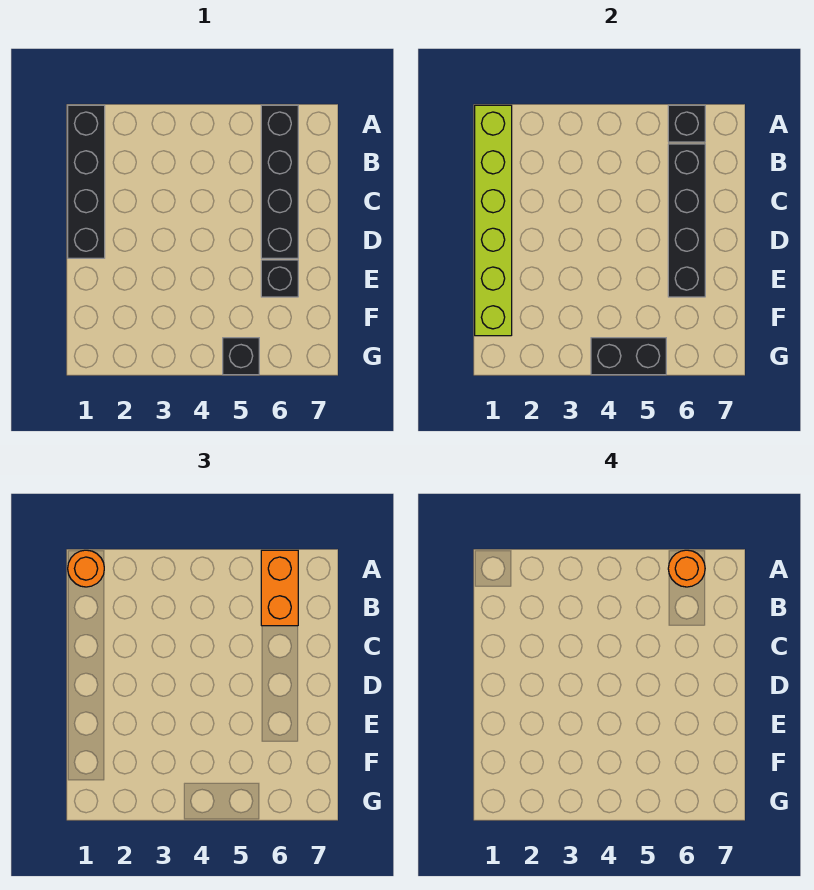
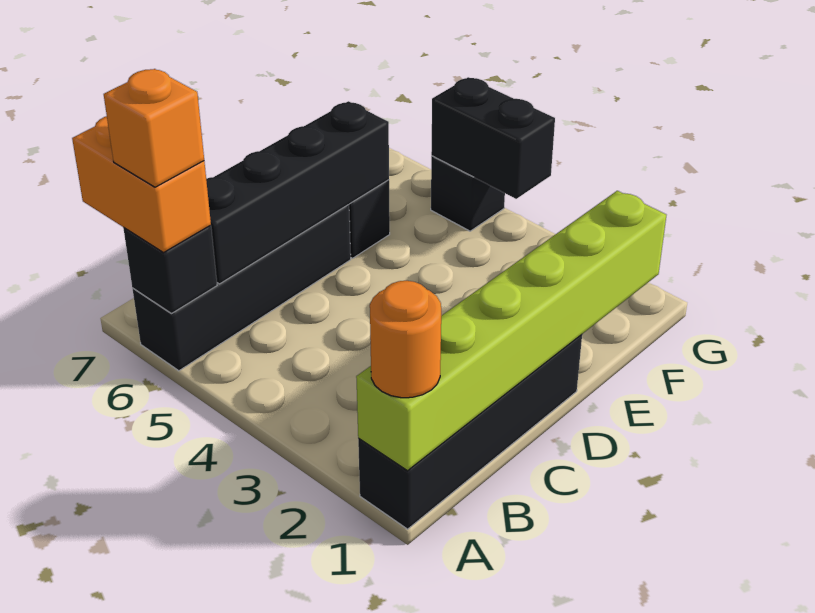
orange brick A6:B6 level 3 -> orange brick A6:A7 level 3
orange round brick A6 level 4 -> orange brick A6 level 4

